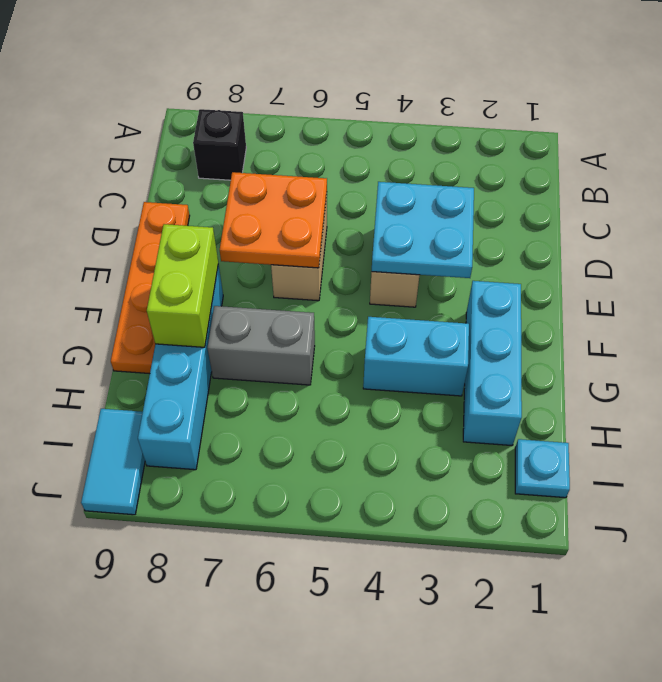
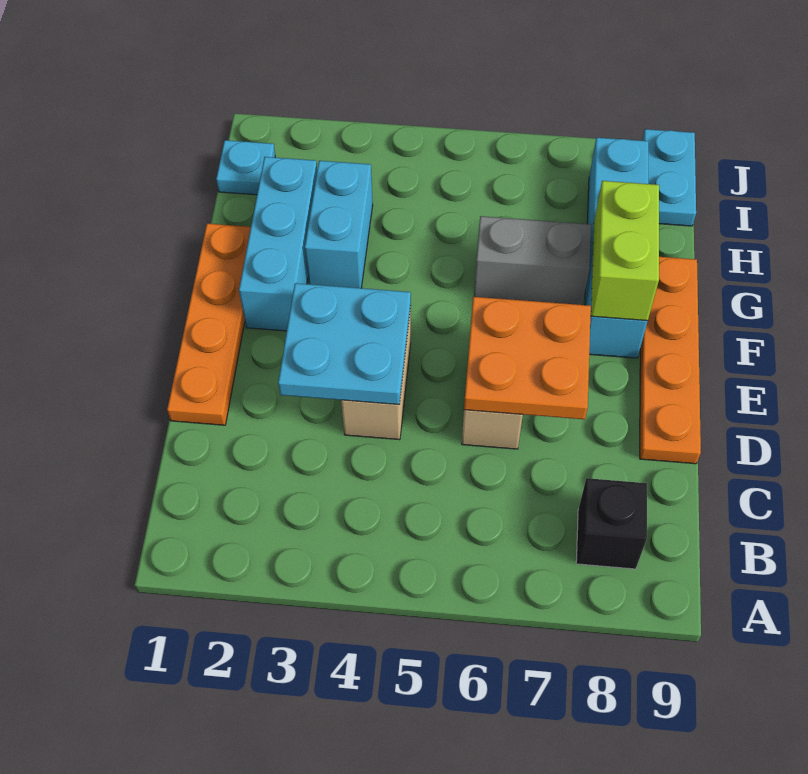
none -> orange plate D1:G1 level 1
cyan brick G3:G4 level 1 -> cyan brick G3:H3 level 1
cyan tile I9:J9 level 1 -> cyan plate I9:J9 level 1

